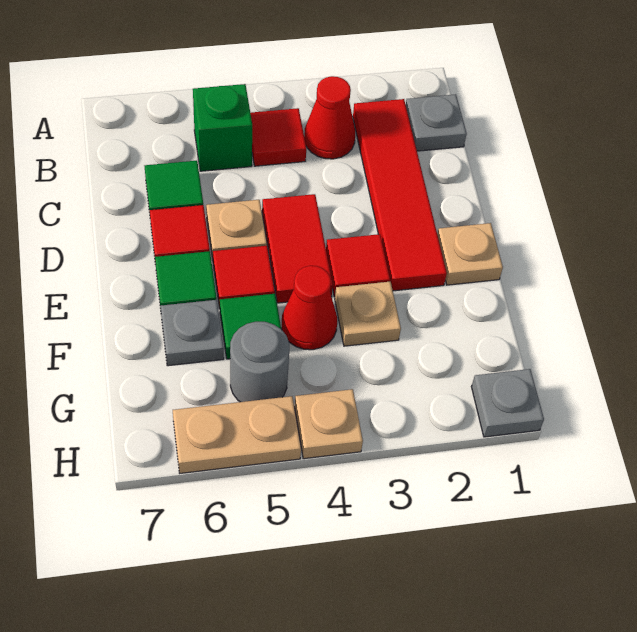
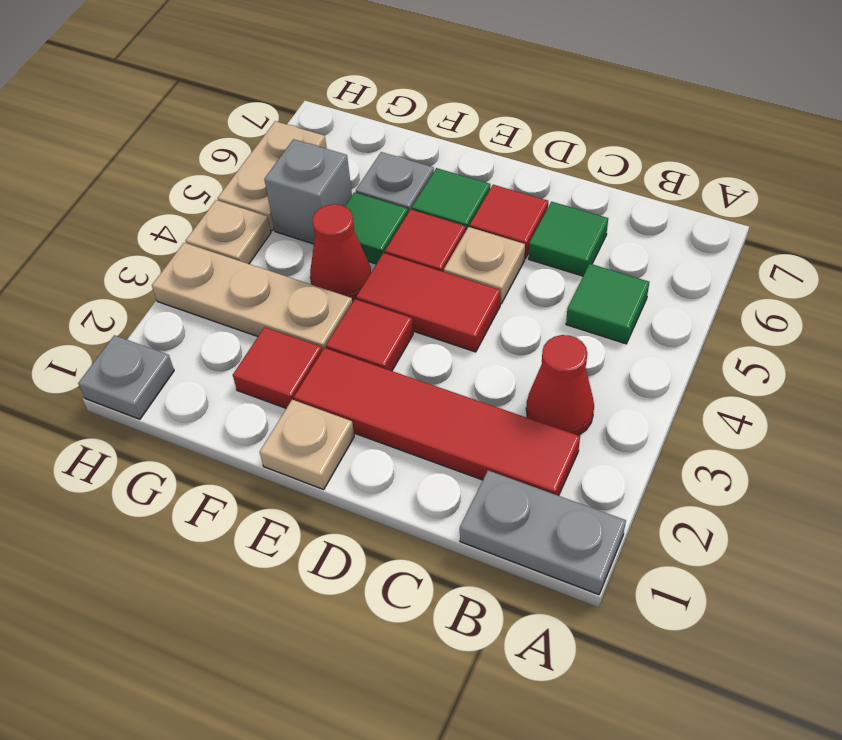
grey plate B1 level 1 -> grey plate A1:B1 level 1
red tile B4 level 1 -> red tile F2 level 1
green brick B5 level 1 -> green tile B5 level 1
tan plate F3 level 1 -> tan plate F3:H3 level 1
grey round brick G5 level 1 -> grey brick G5 level 1

